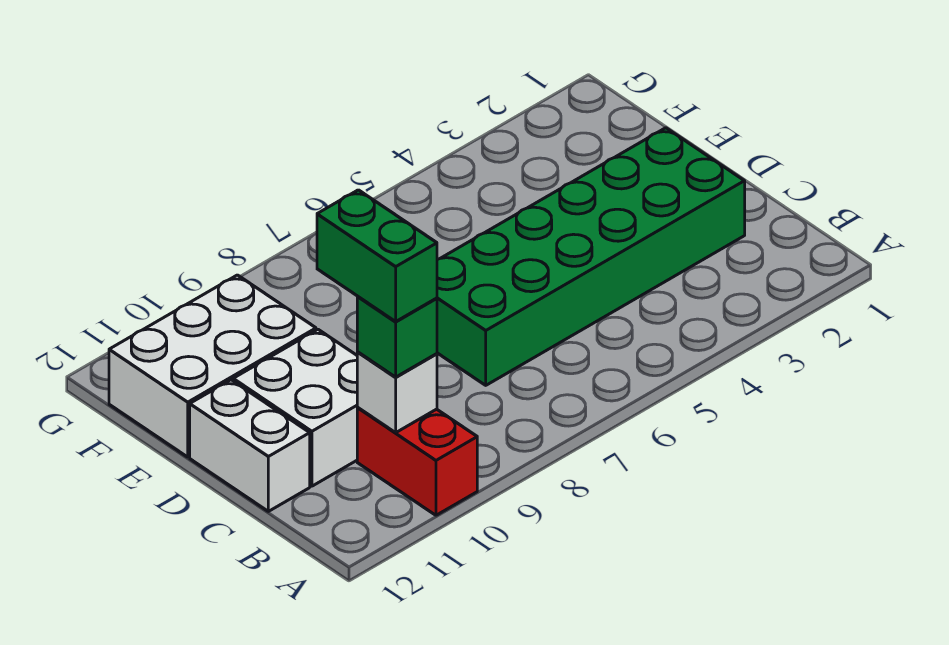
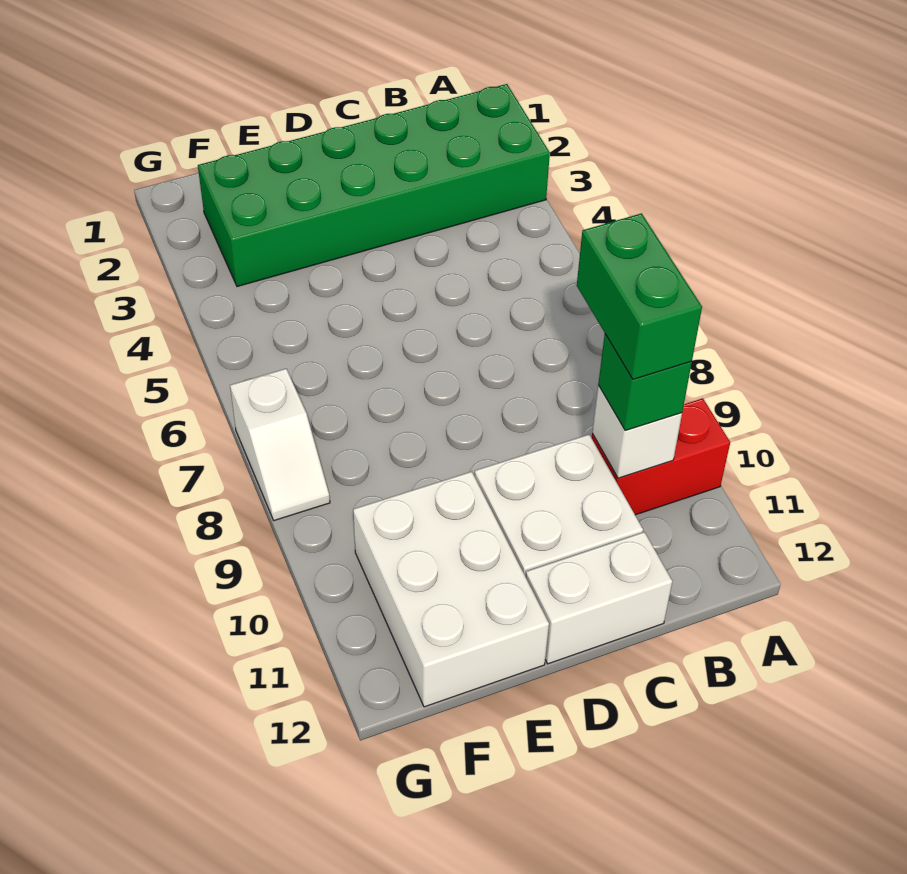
green brick B10:C10 level 4 -> green brick B9:B10 level 4
green brick C2:D7 level 1 -> green brick A2:F3 level 1
none -> white slope G7:G8 level 1 top 7

